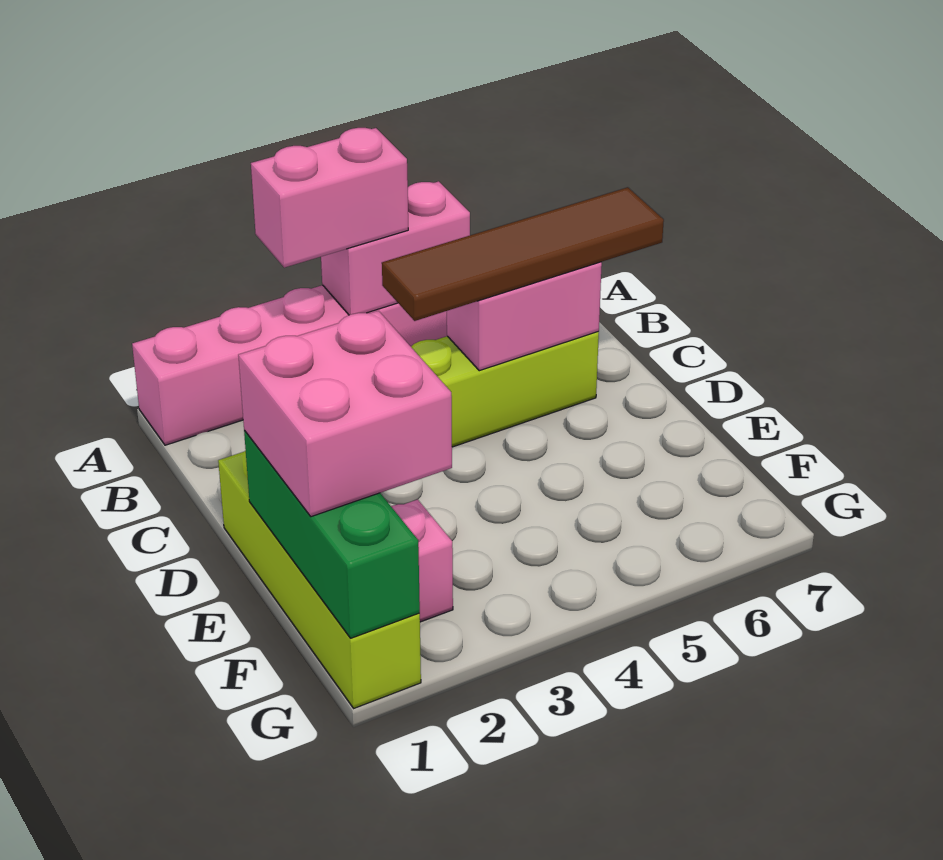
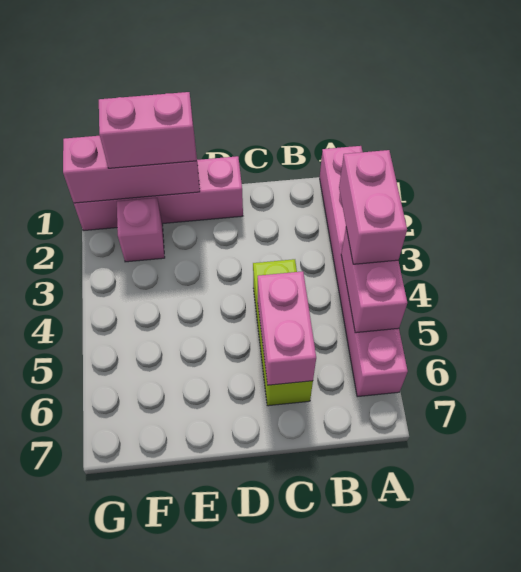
brown tile C4:C7 level 3 -> none
lime brick D1:G1 level 1 -> pink brick D1:G1 level 1
green brick E1:G1 level 2 -> pink brick E1:G1 level 2
pink brick E1:F2 level 3 -> pink brick E1:F1 level 3

